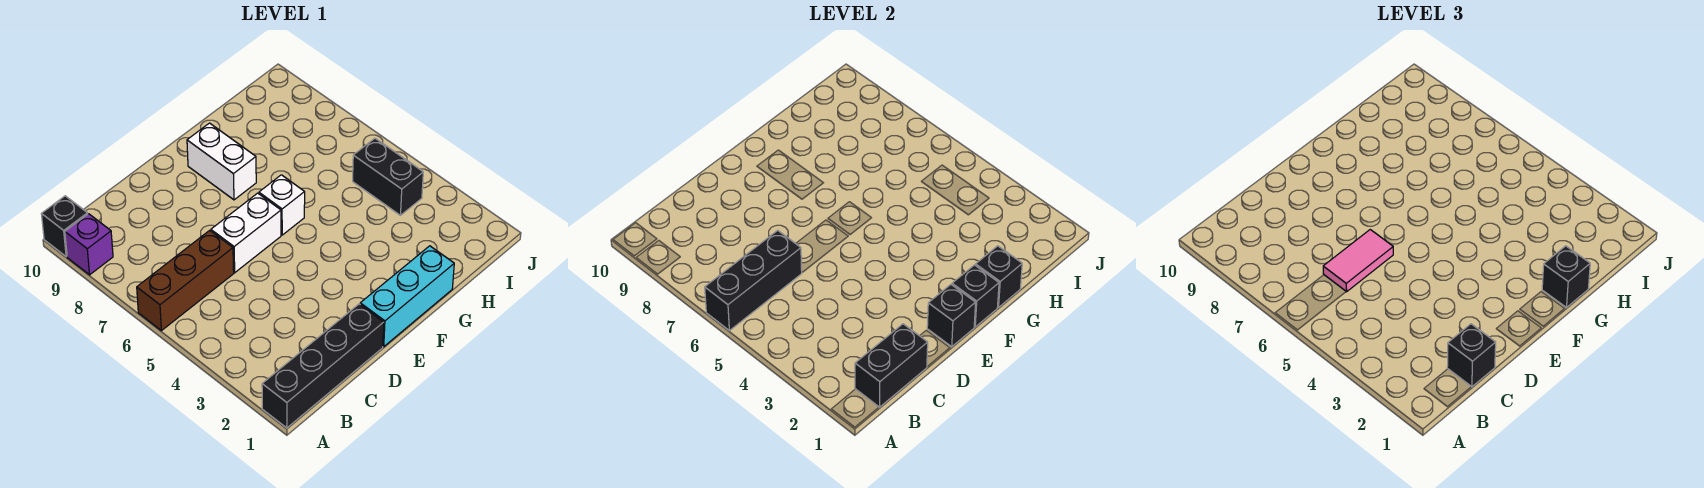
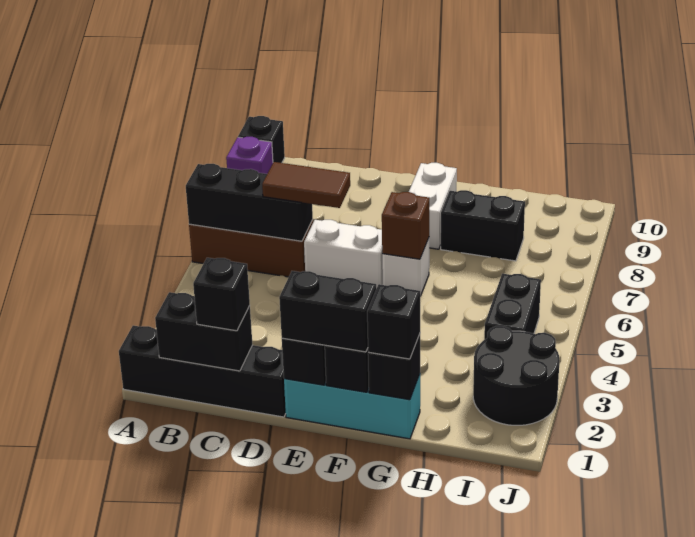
pink tile C6:D6 level 3 -> brown tile C6:D6 level 3
none -> black brick E1:F1 level 3
none -> brown brick F6 level 2
none -> black brick G8:H8 level 1
none -> black round brick I2:J3 level 1

